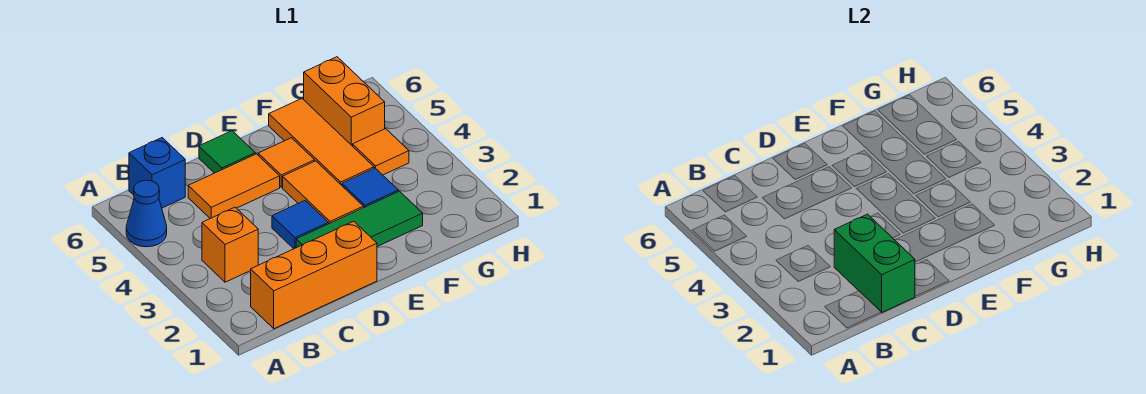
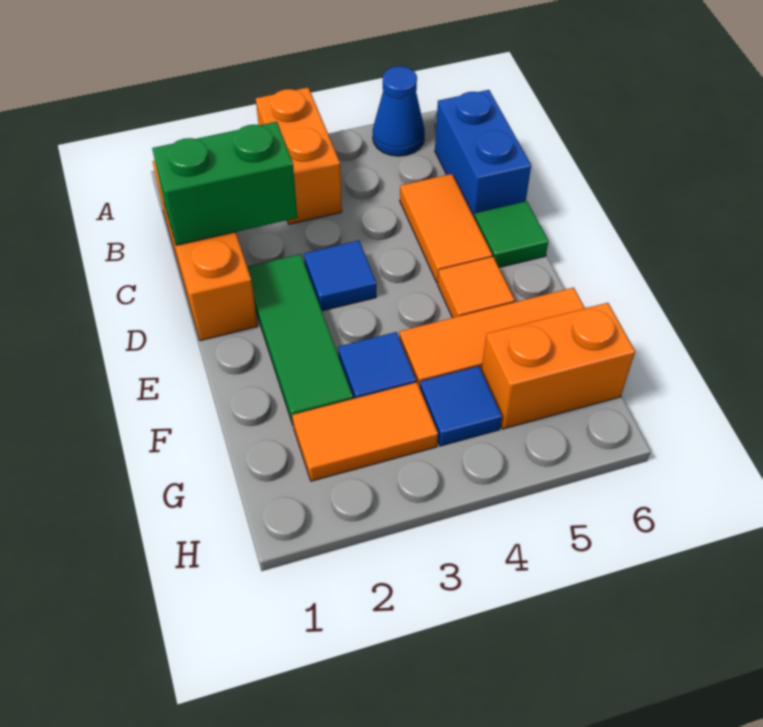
orange brick B3 level 1 -> orange brick A3:B3 level 1
blue brick B6 level 1 -> blue brick B6:C6 level 1
orange tile E3:E4 level 1 -> orange tile G2:G3 level 1
orange tile G4 level 1 -> blue tile G4 level 1

